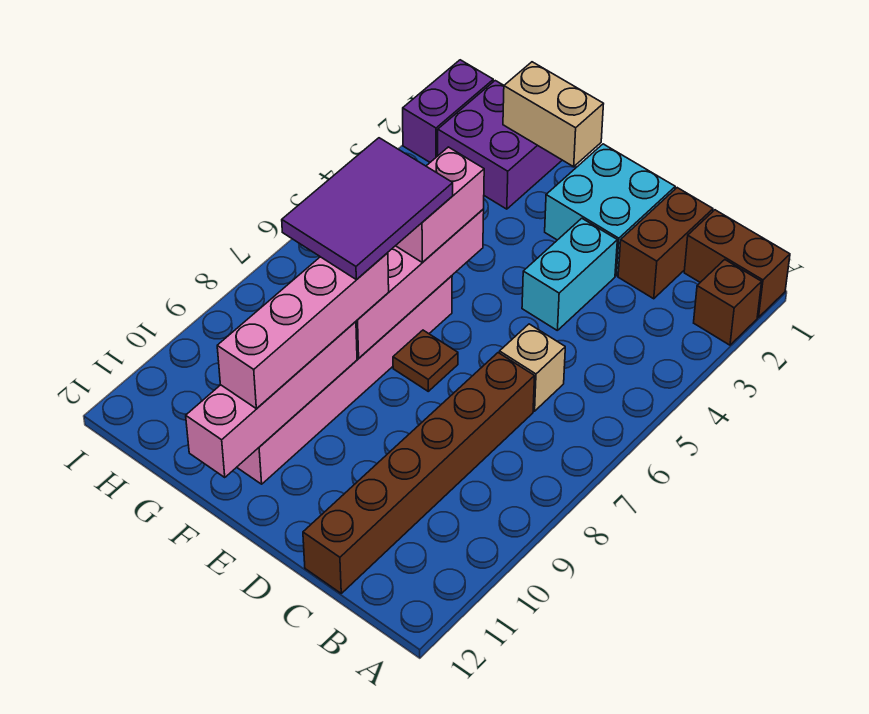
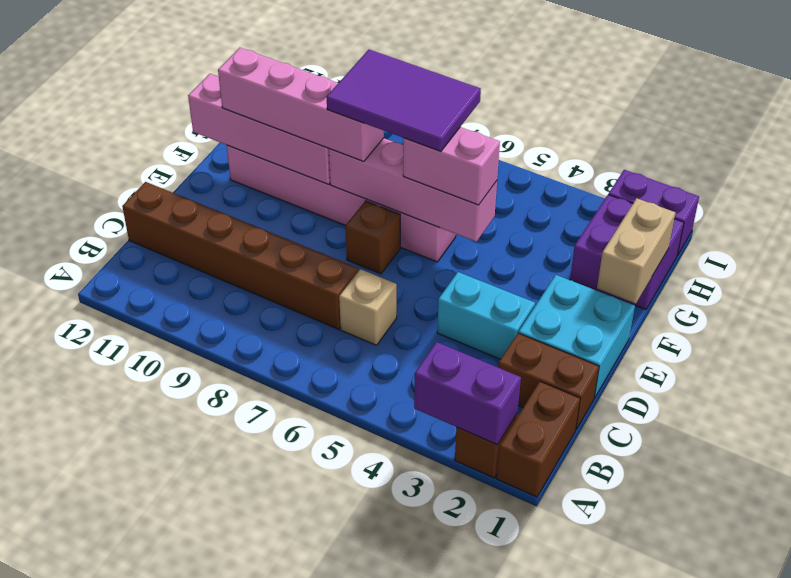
none -> purple brick A2:A3 level 2
brown plate E7 level 1 -> brown brick E7 level 1

